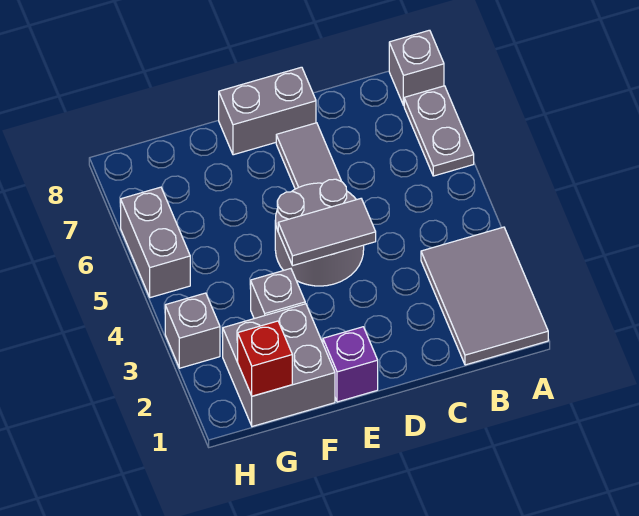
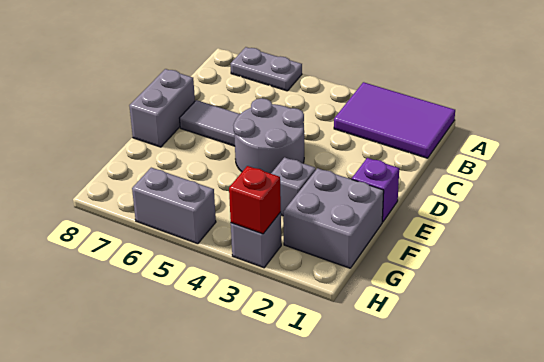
grey tile A1:B3 level 1 -> purple tile A1:B3 level 1
grey brick A8 level 1 -> none
grey tile D4:E4 level 2 -> none
red brick G1 level 2 -> red brick H3 level 2

